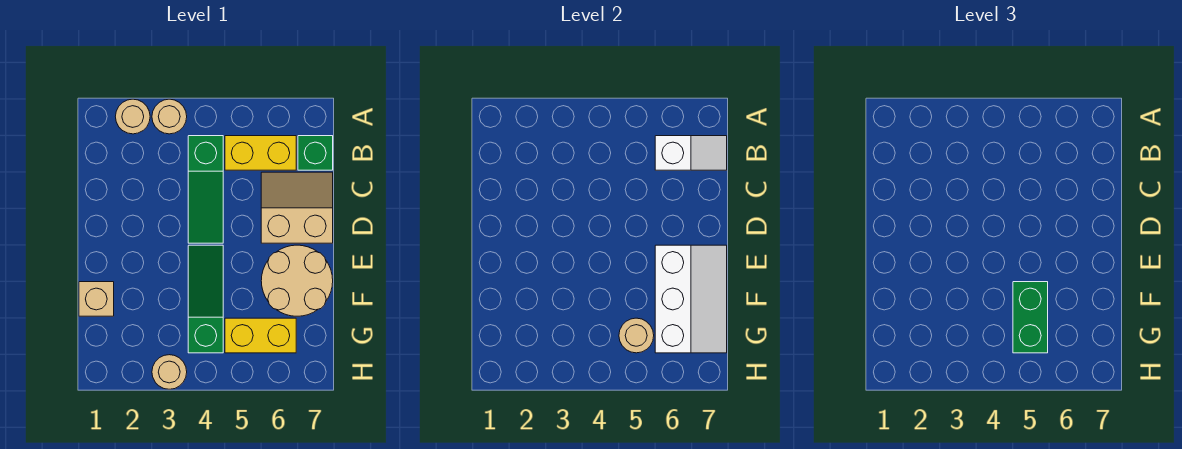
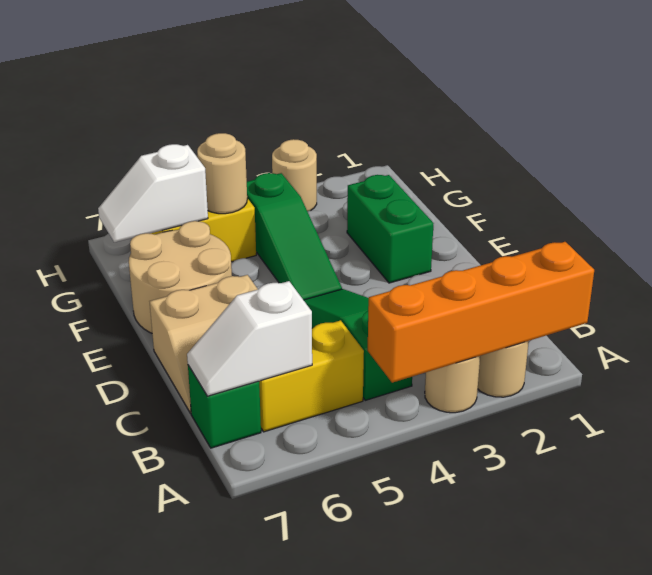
none -> orange brick A1:A4 level 2
white slope E6:G7 level 2 top 6 -> white slope G6:G7 level 2 top 6
tan brick F1 level 1 -> none
green brick F5:G5 level 3 -> green brick E2:F2 level 1

